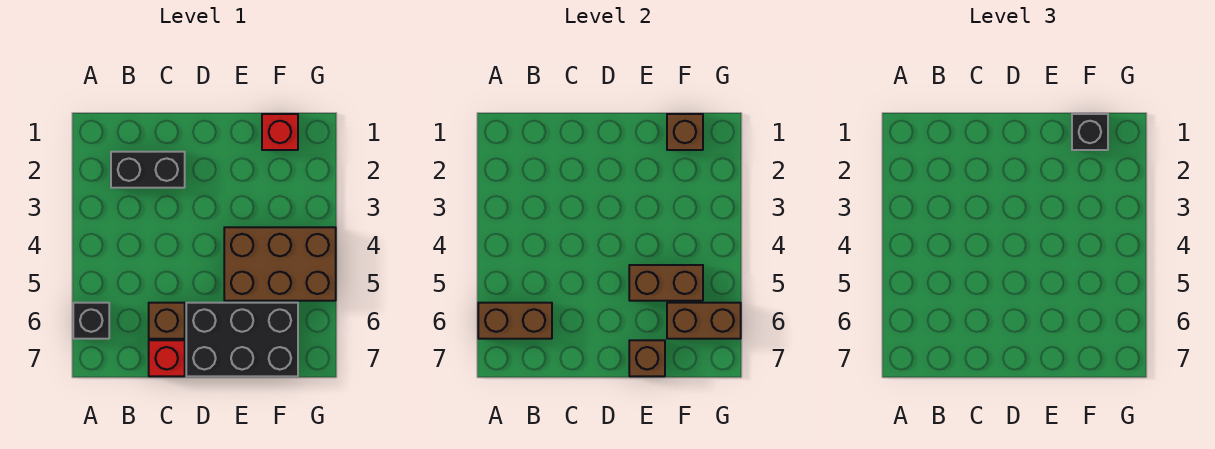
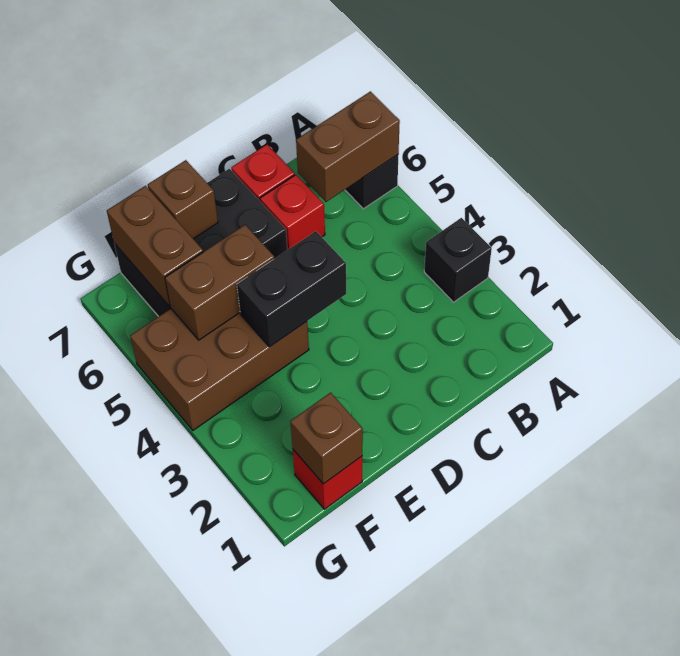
black brick B2:C2 level 1 -> black brick D4:E4 level 2
brown brick C6 level 1 -> red brick C6 level 1
black brick F1 level 3 -> black brick A3 level 1
brown brick F6:G6 level 2 -> brown brick F6:F7 level 2

